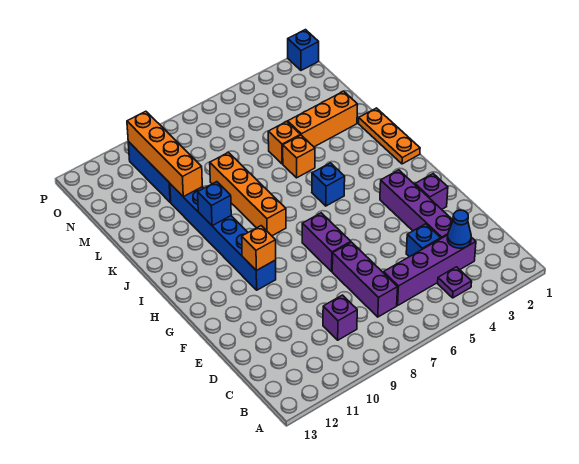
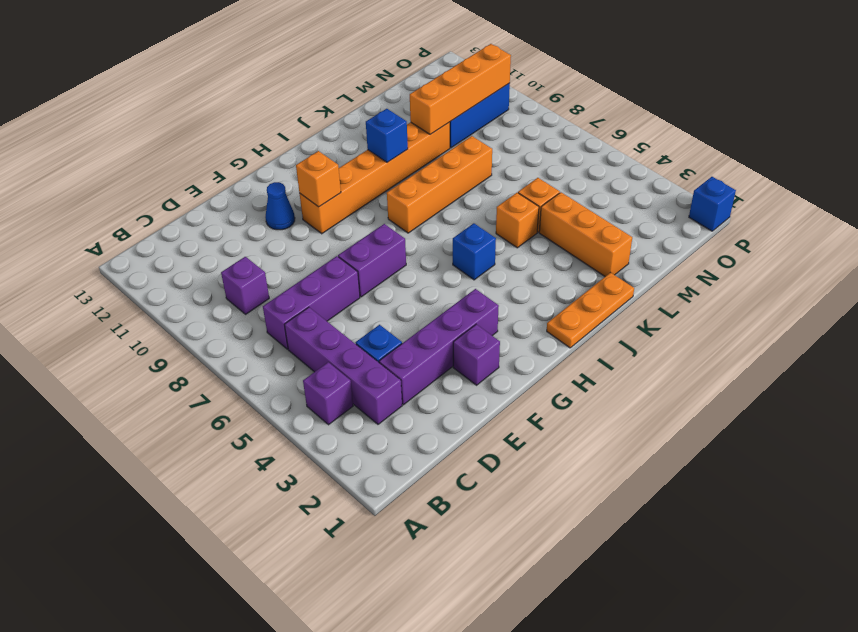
purple plate B4 level 1 -> purple brick B4 level 1
blue cone C3 level 2 -> blue cone F11 level 1
blue brick G10:L10 level 1 -> orange brick G10:L10 level 1

